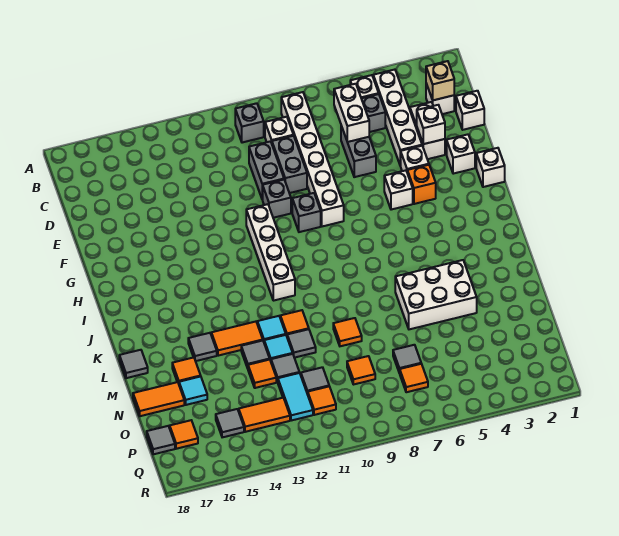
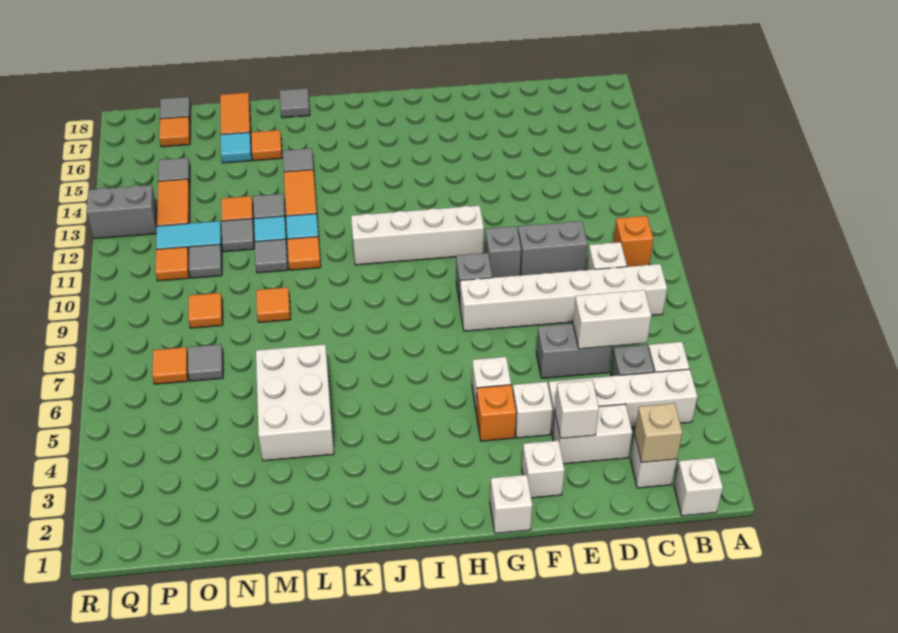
grey brick B10 level 1 -> orange brick B10 level 1
white brick D1 level 1 -> white brick B1 level 1
grey brick D9:E9 level 1 -> grey brick Q13:R13 level 1

